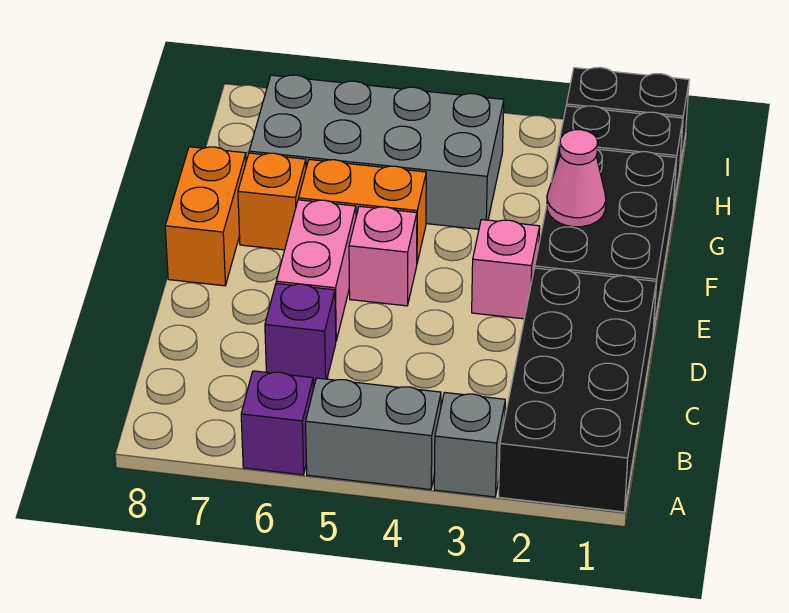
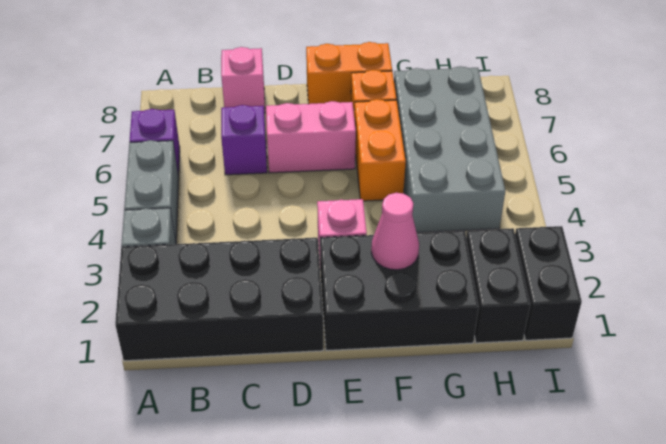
pink brick E5 level 1 -> pink brick C8 level 1

